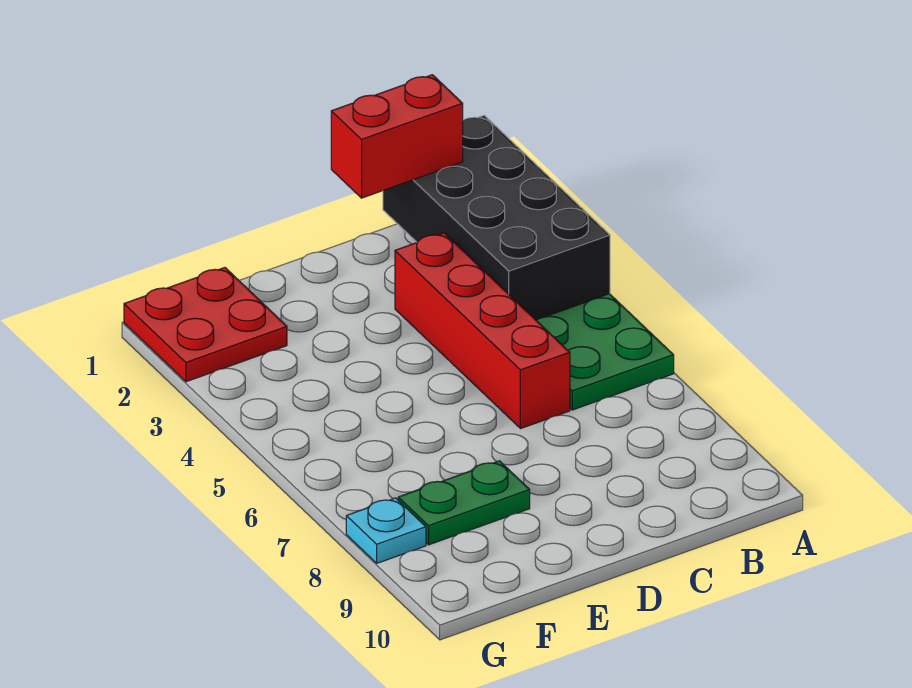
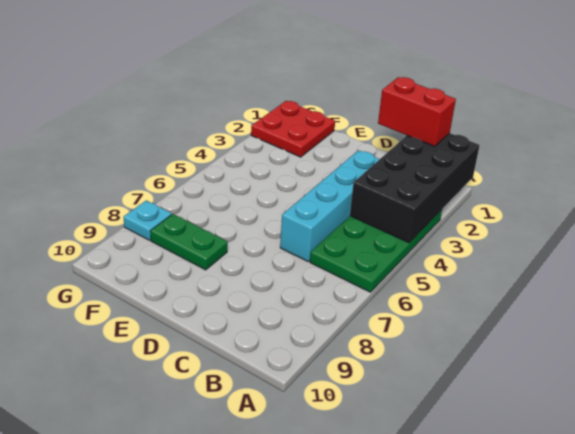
red brick C3:C6 level 1 -> cyan brick C3:C6 level 1

